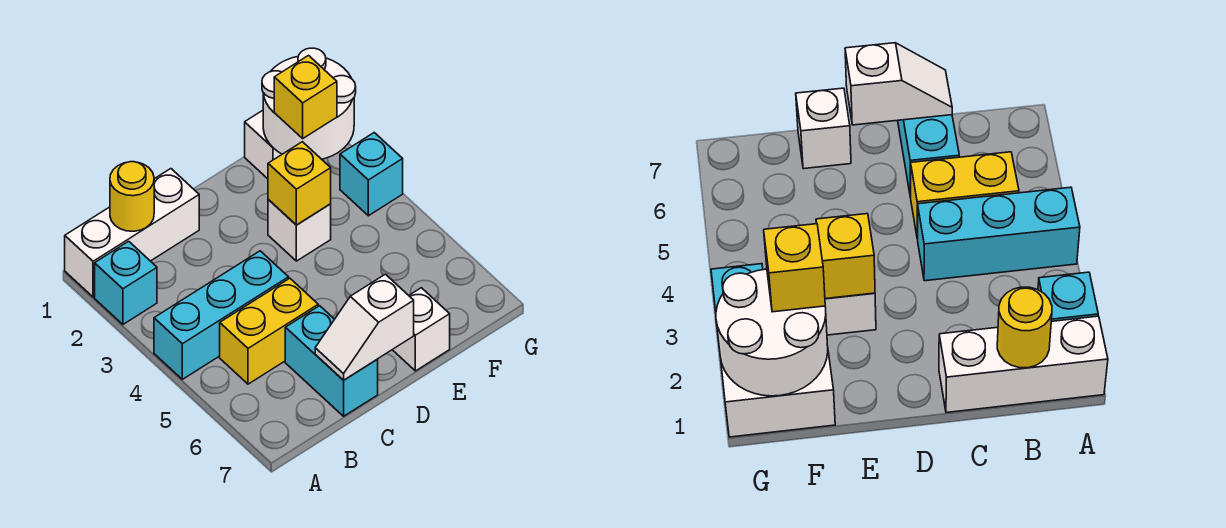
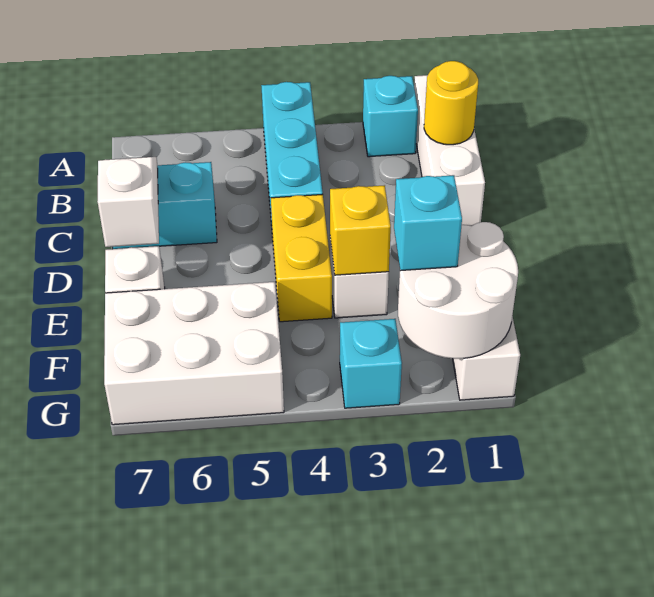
yellow brick B5:C5 level 1 -> yellow brick D4:E4 level 1
yellow brick F2 level 3 -> cyan brick F2 level 3
none -> white brick F5:G7 level 1

